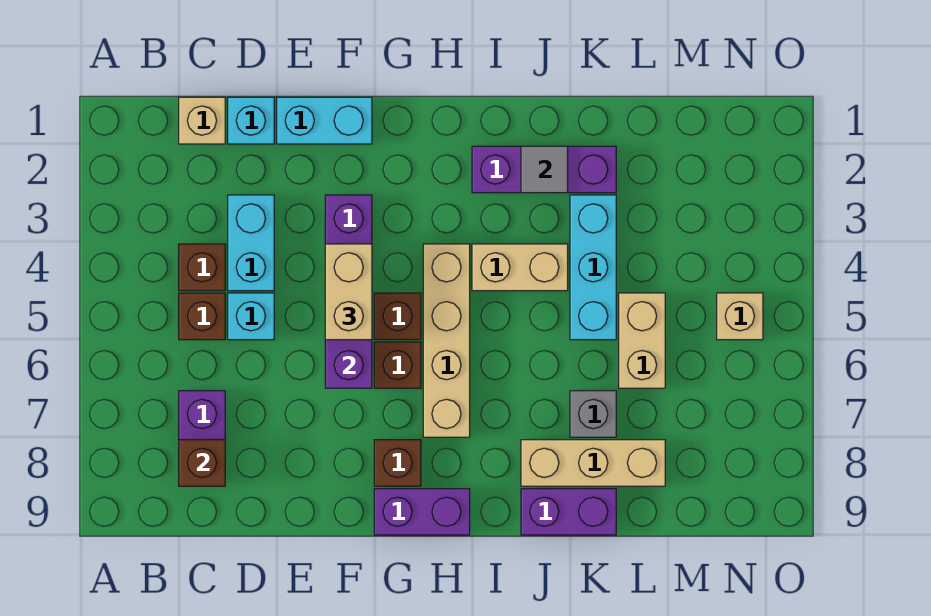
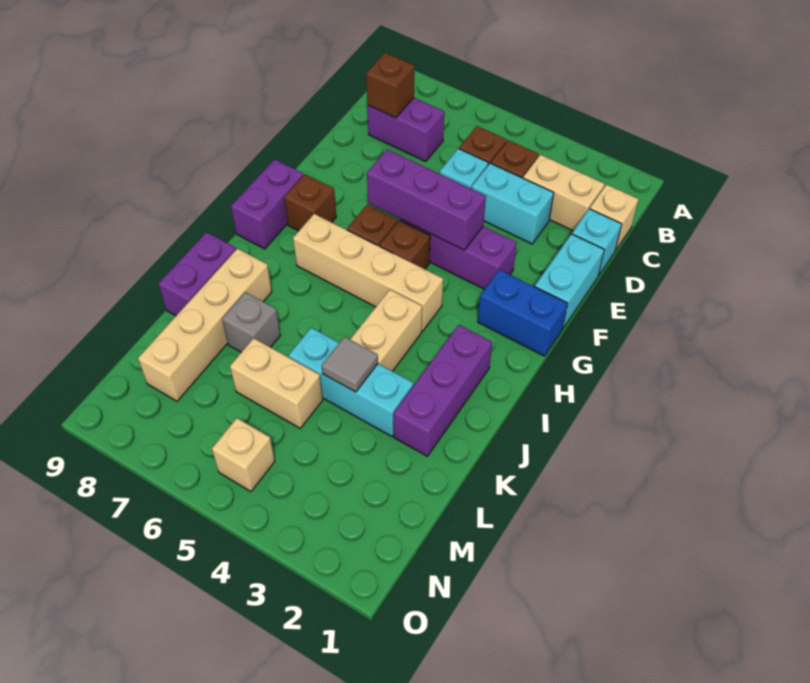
tan brick F4:F5 level 3 -> tan brick C2:C3 level 1
none -> blue brick G1:G2 level 1
grey tile J2 level 2 -> grey tile K4 level 2
tan brick J8:L8 level 1 -> tan brick J8:M8 level 1

